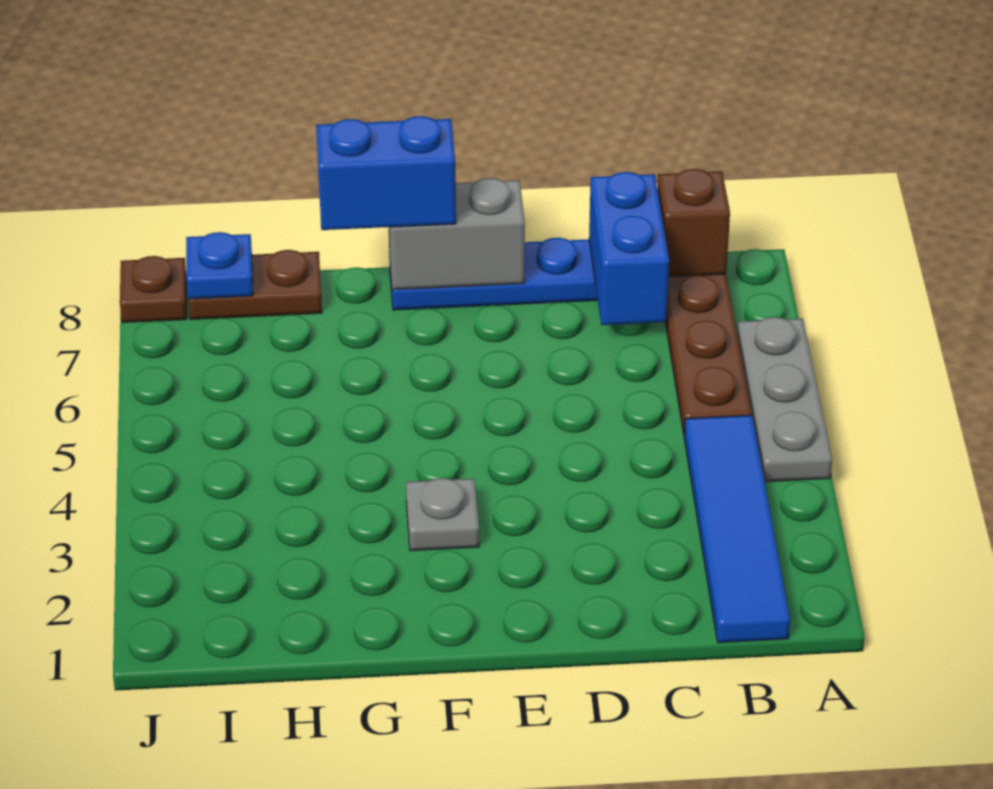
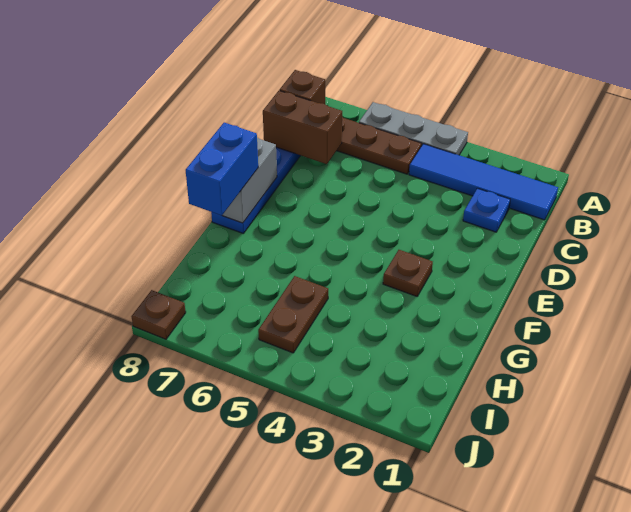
blue brick C7:C8 level 2 -> brown brick C7:C8 level 2
grey plate F3 level 1 -> brown plate F3 level 1
brown plate H8:I8 level 1 -> brown plate H5:I5 level 1
blue plate I8 level 2 -> blue plate C2 level 1

